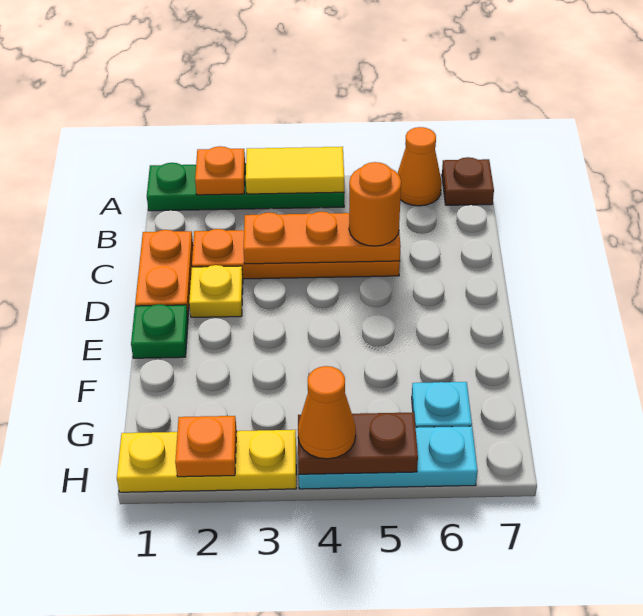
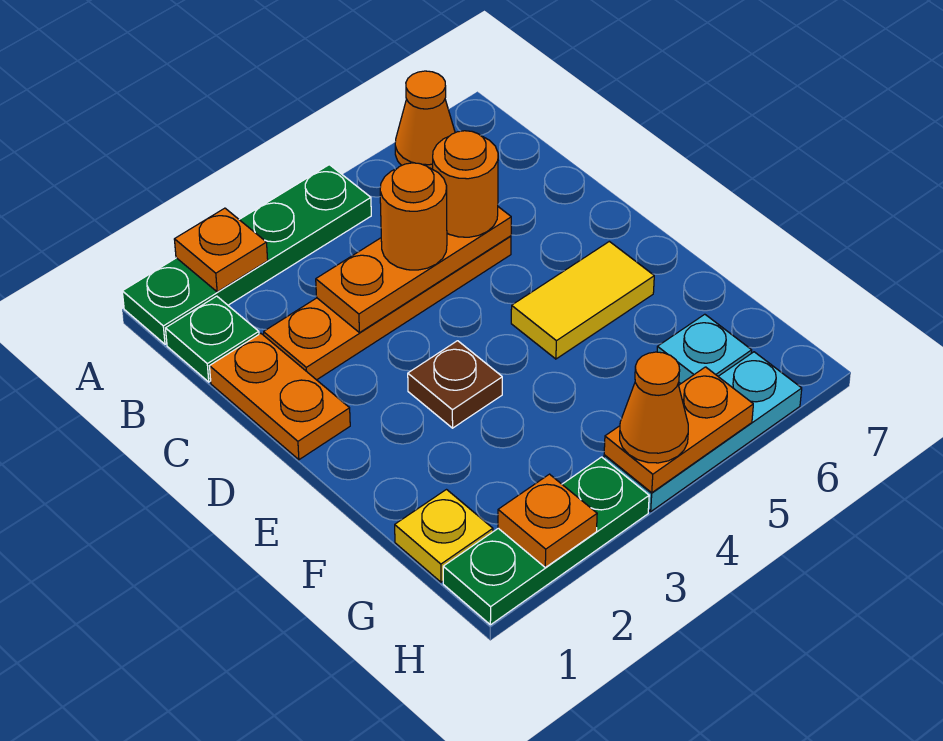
yellow tile A3:A4 level 2 -> yellow tile E5:E6 level 1
brown plate A7 level 1 -> brown plate E3 level 1
none -> orange round brick C4 level 3
yellow plate D2 level 1 -> yellow plate G1 level 1
green plate E1 level 1 -> green plate B1 level 1
yellow plate H1:H3 level 1 -> green plate H1:H3 level 1
brown plate H4:H5 level 2 -> orange plate H4:H5 level 2

